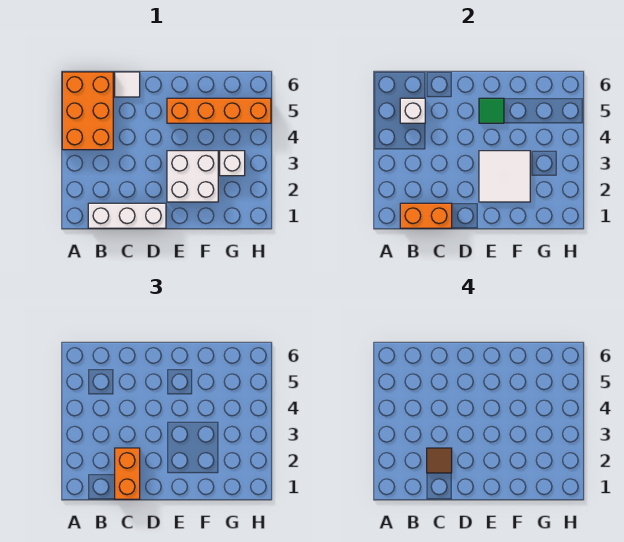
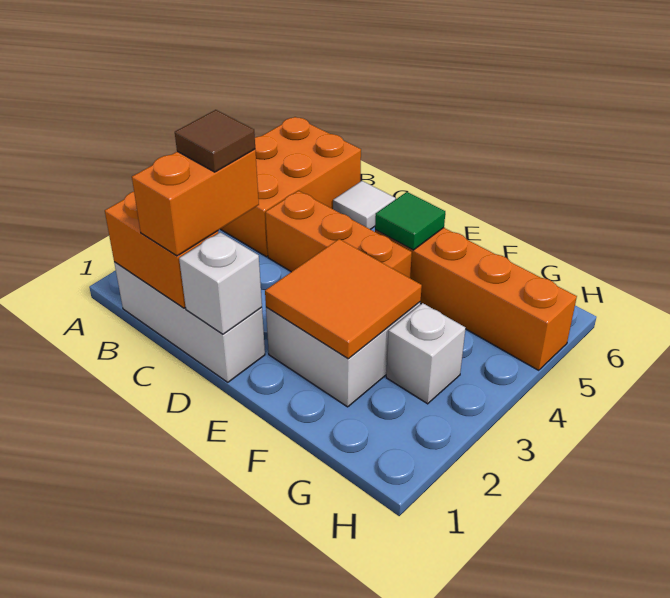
white brick B5 level 2 -> white brick D1 level 2
none -> orange brick C4:E4 level 1
white tile E2:F3 level 2 -> orange tile E2:F3 level 2

